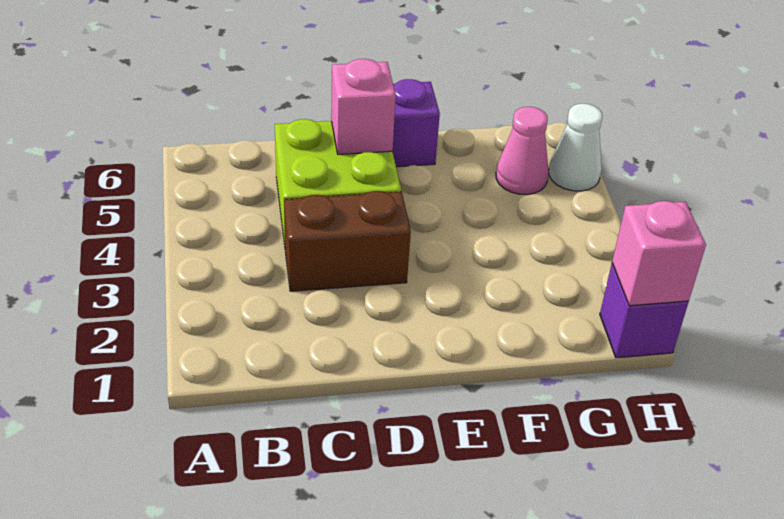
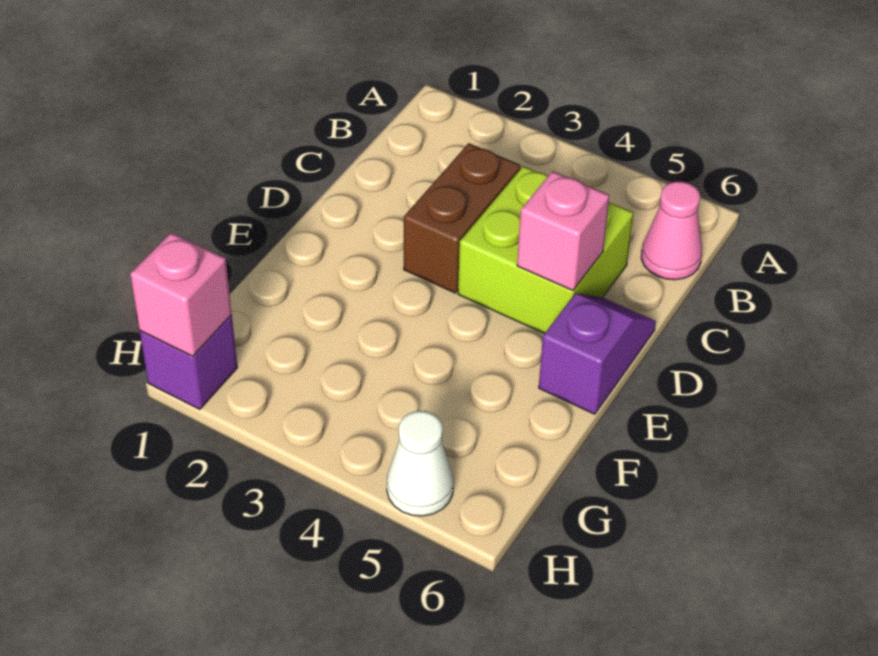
pink cone G5 level 1 -> pink cone B6 level 1

